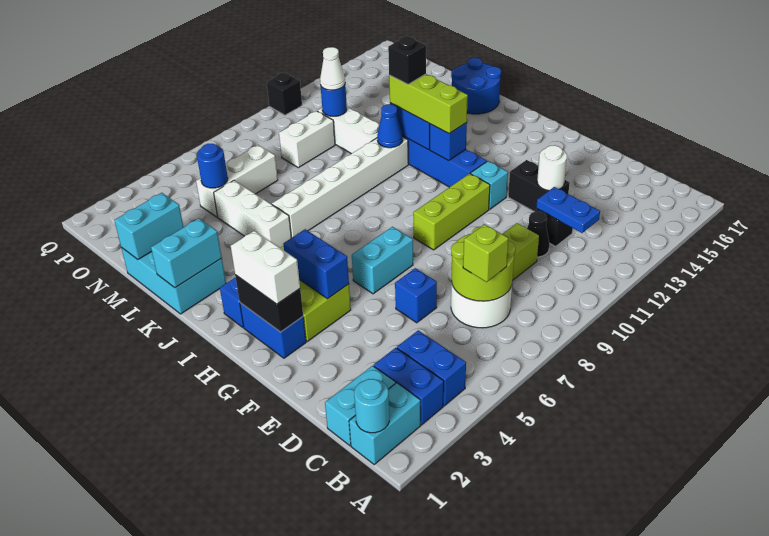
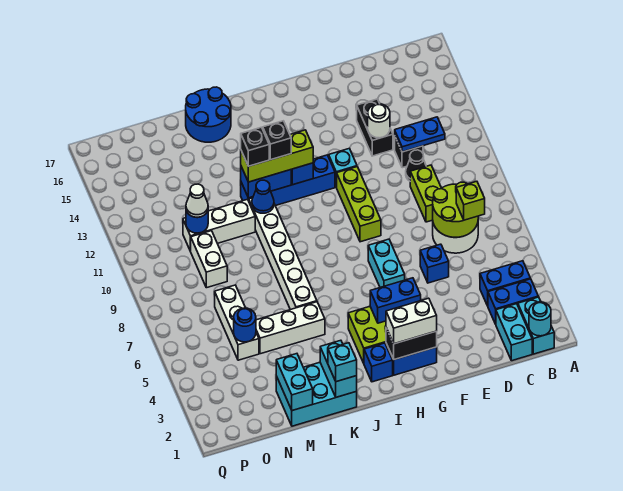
black brick E13:F13 level 1 -> black brick E13:E14 level 1
none -> cyan brick K1 level 3
black brick Q11 level 1 -> black brick J12 level 4

